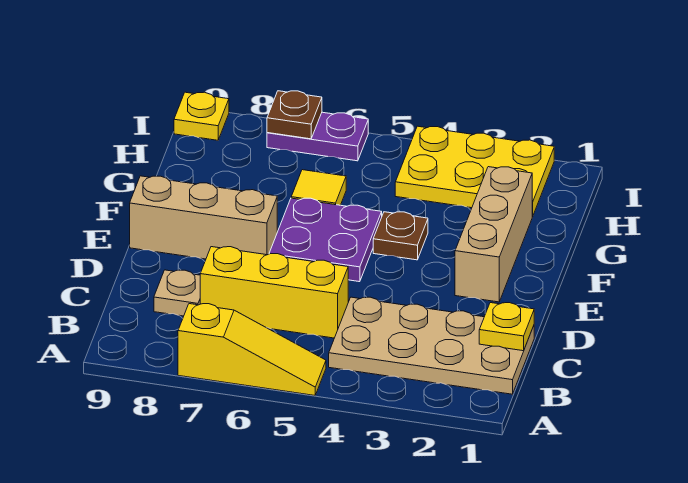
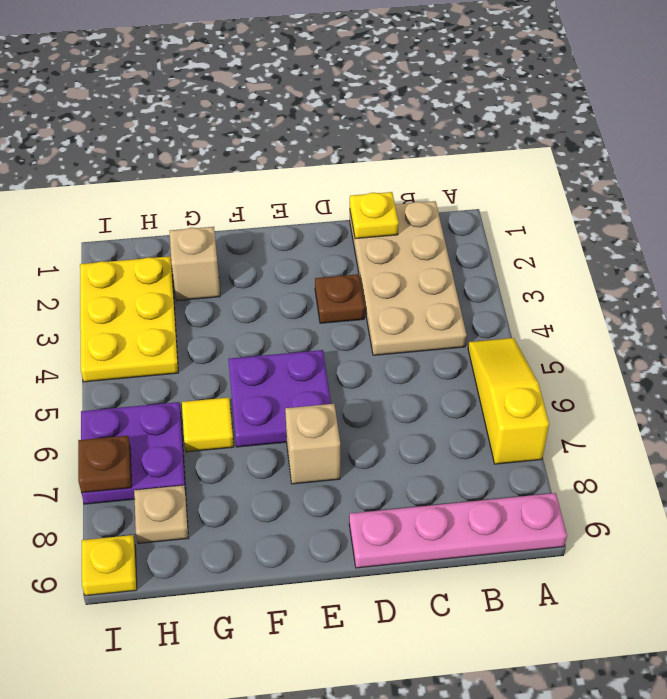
none -> pink plate A9:D9 level 1
yellow brick C5:C7 level 1 -> none
tan plate C8 level 1 -> tan plate H8 level 1
tan brick E2:G2 level 1 -> tan brick G2 level 1
tan brick E7:E9 level 1 -> tan brick E7 level 1
brown plate F4 level 1 -> brown plate D3 level 1
purple plate I6:I7 level 1 -> purple plate H6:I7 level 1

